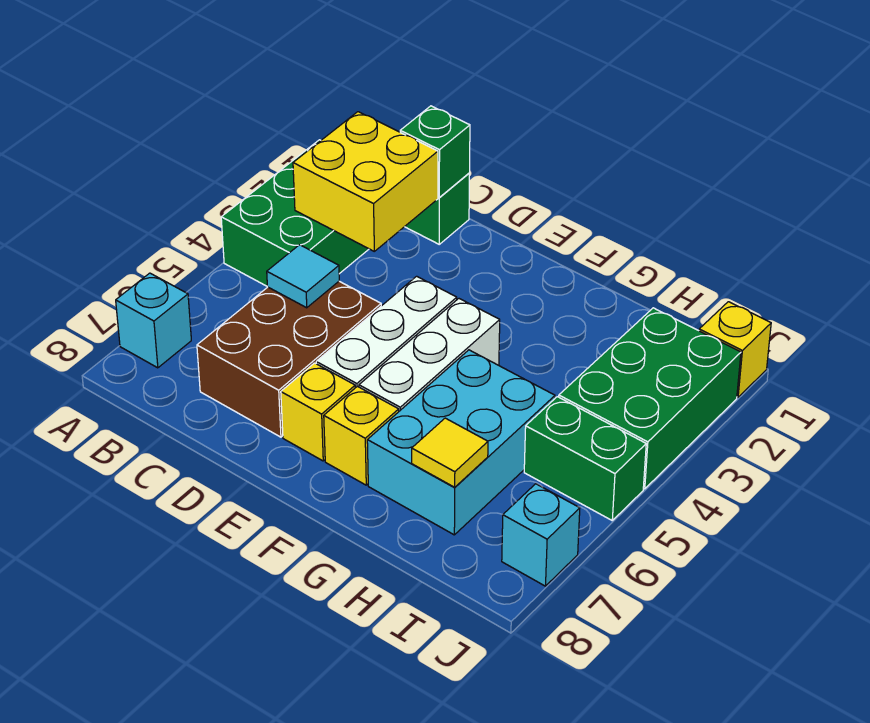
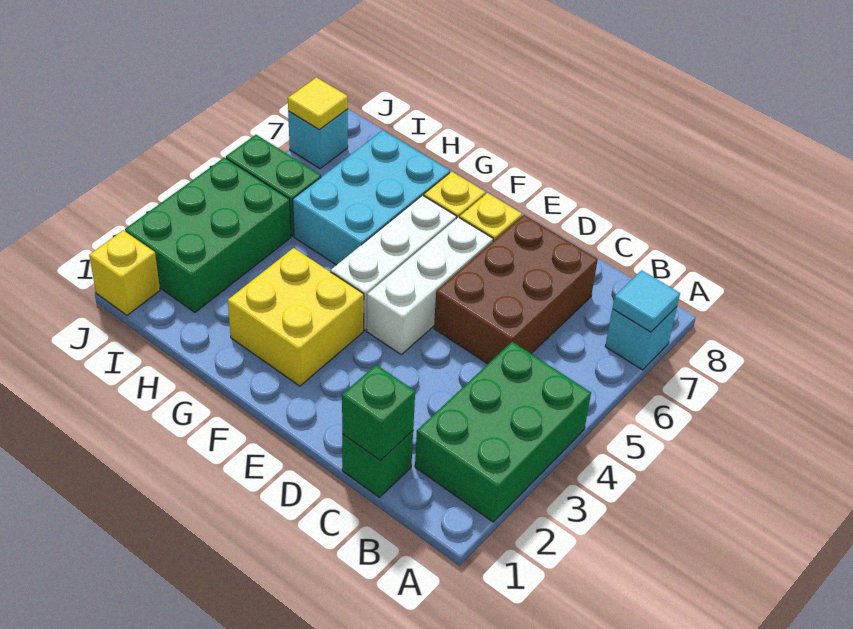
yellow brick B2:C3 level 2 -> yellow brick F2:G3 level 1
cyan tile C5 level 2 -> cyan tile A7 level 2
yellow tile H7 level 2 -> yellow tile J7 level 2

